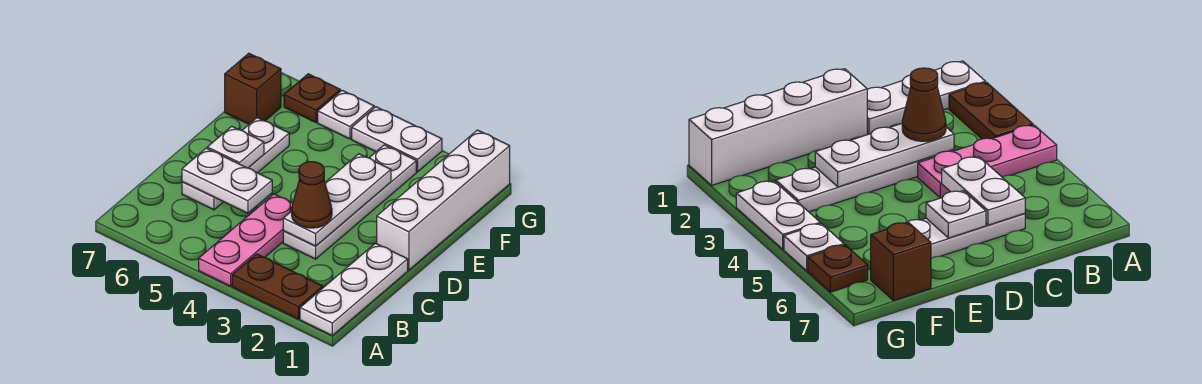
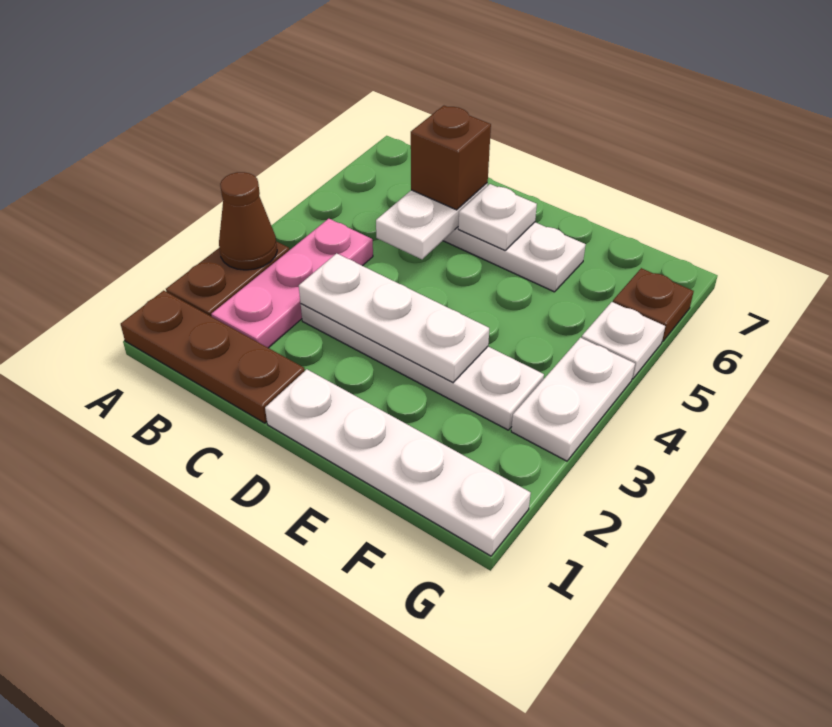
white plate A1:C1 level 1 -> brown plate A1:C1 level 1
pink plate A4:C4 level 1 -> pink plate B2:B4 level 1
brown cone C3 level 3 -> brown cone A3 level 2
white brick D1:G1 level 1 -> white plate D1:G1 level 1
brown brick F7 level 1 -> brown brick C6 level 3

